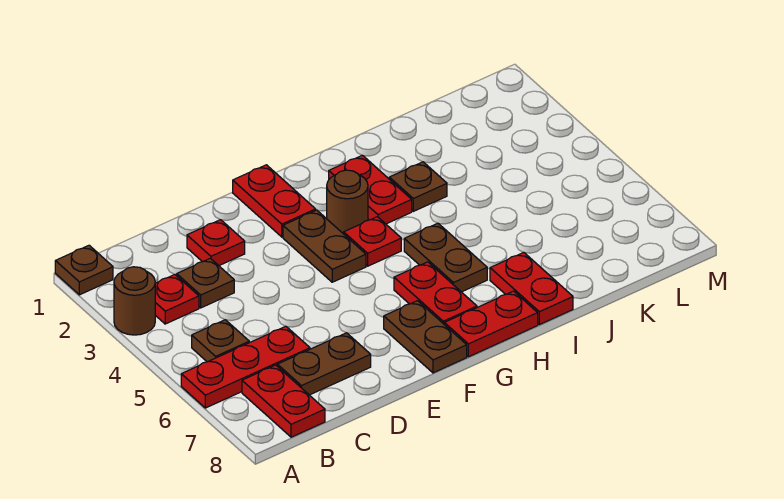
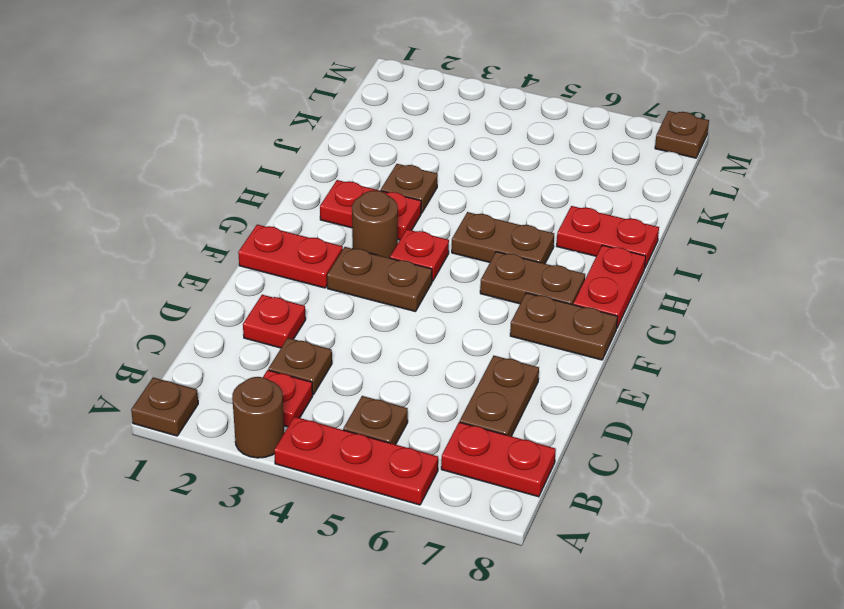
red plate A6:C6 level 1 -> red plate A4:A6 level 1
red plate G6:G7 level 1 -> brown plate G6:G7 level 1
none -> brown plate M8 level 1

